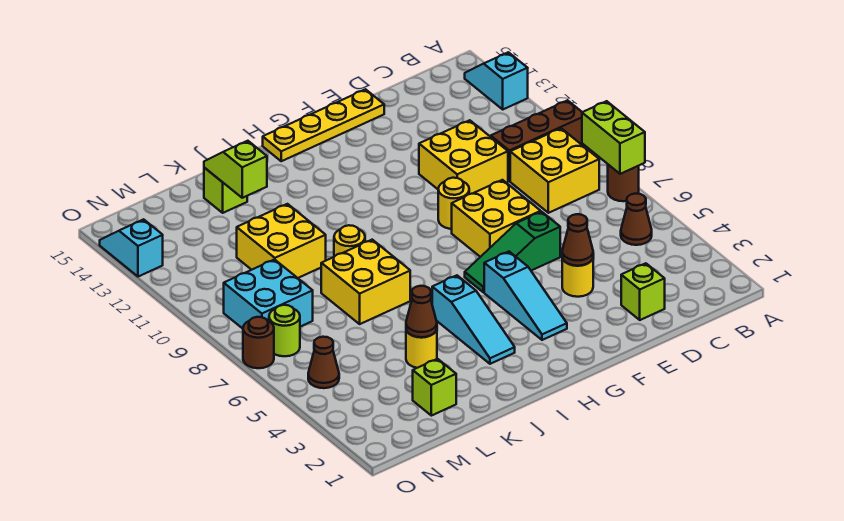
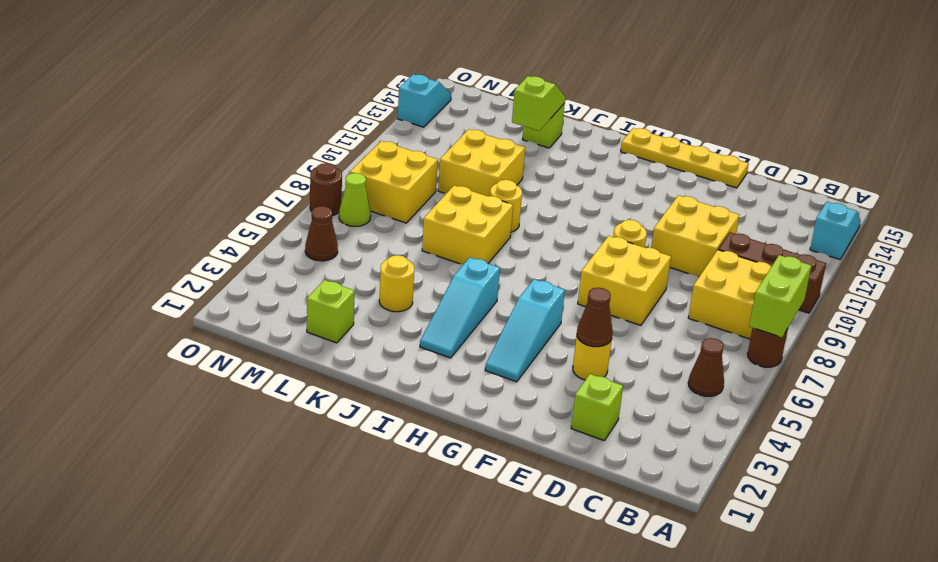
green slope E6:G6 level 1 top E -> none
brown cone K4 level 2 -> none
cyan brick M8:N9 level 1 -> yellow brick M8:N9 level 1
lime round brick N7 level 1 -> lime cone N7 level 1

